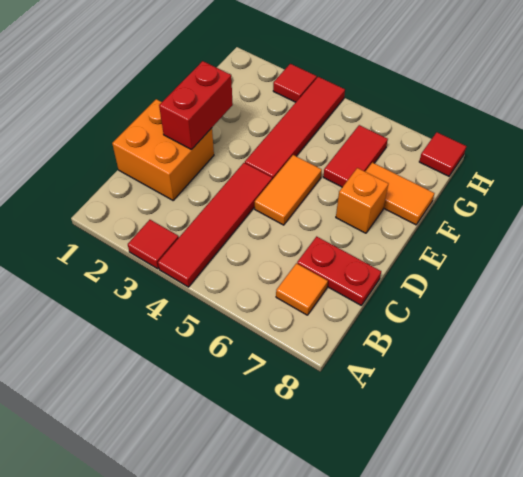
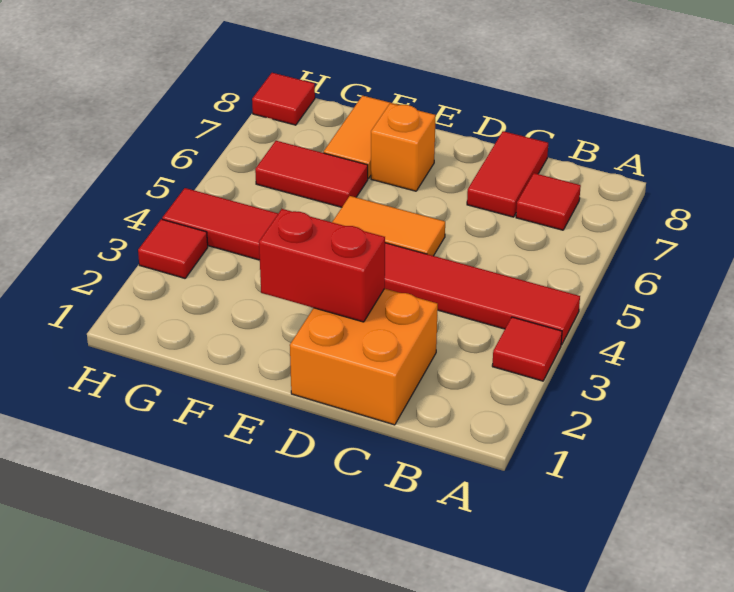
orange tile B7 level 1 -> red tile B7 level 1
red plate C7:C8 level 1 -> red tile C7:C8 level 1

